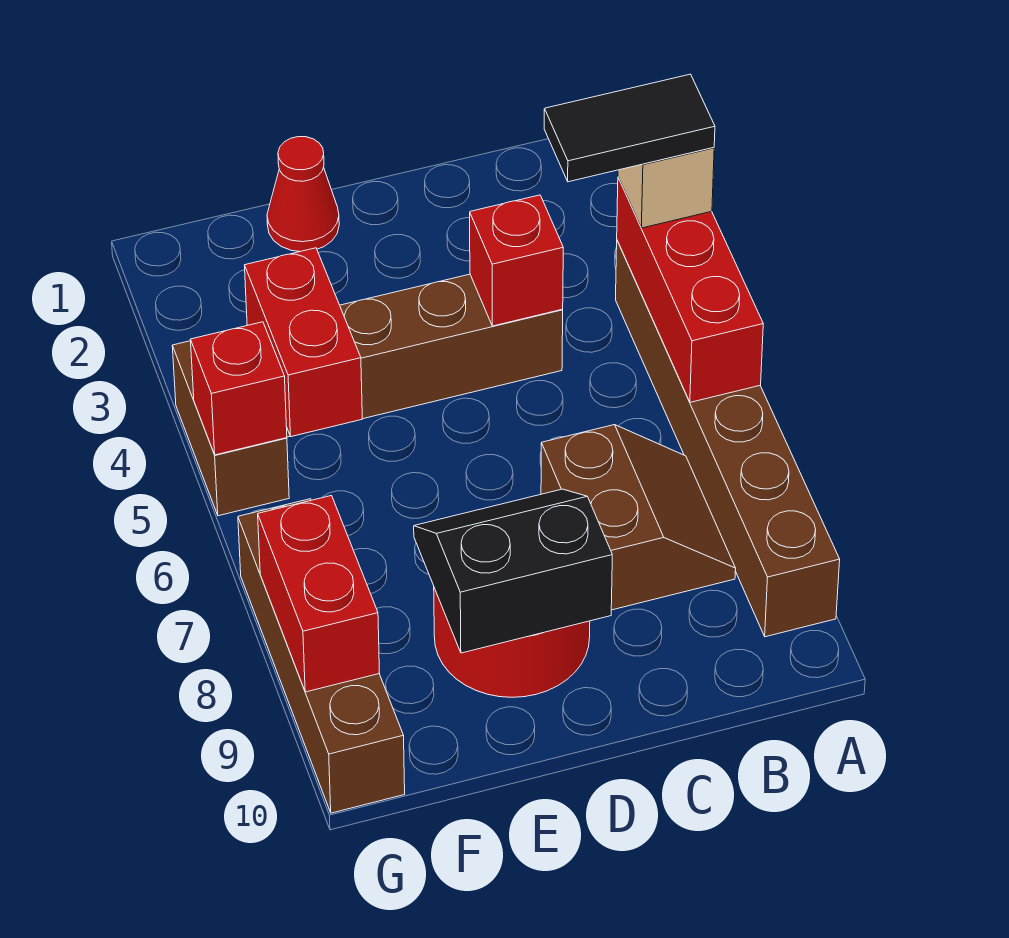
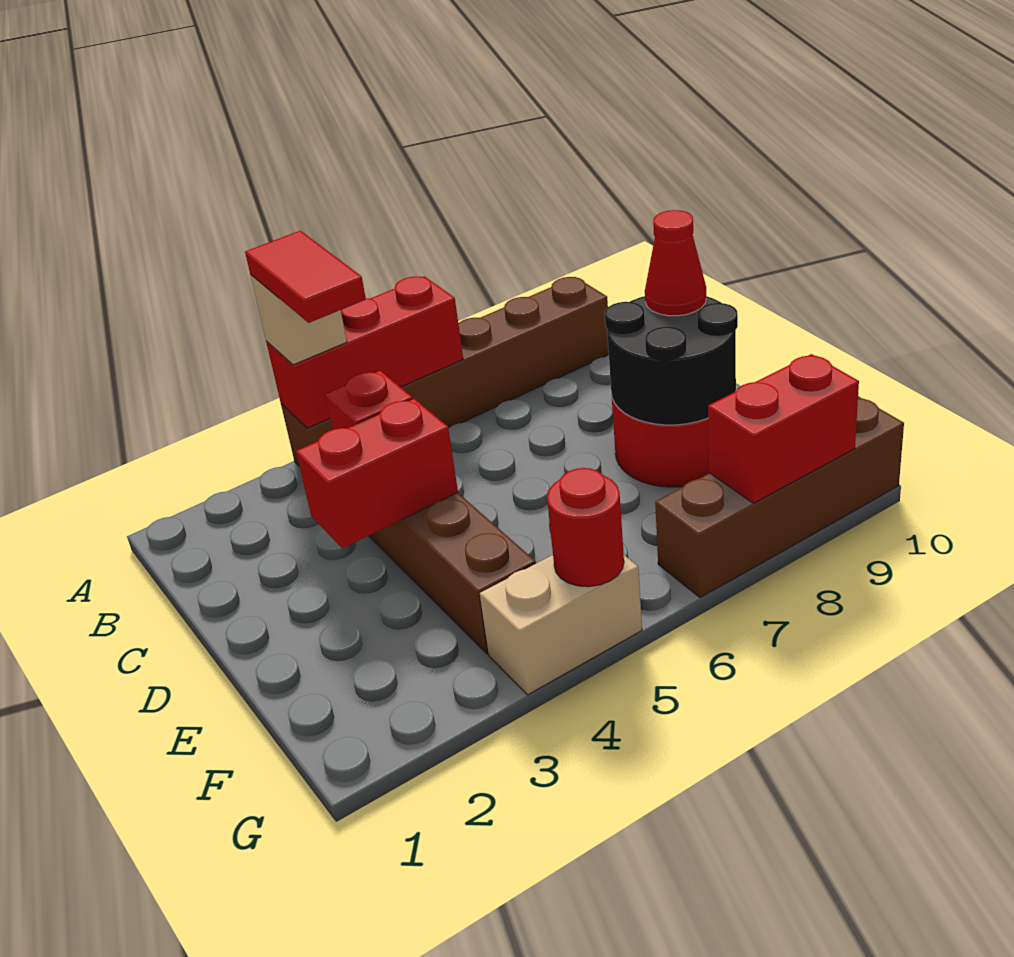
black tile A4:B4 level 4 -> red tile A4:B4 level 4
brown slope B7:C8 level 1 top C -> none
black slope D8:E9 level 2 top 9 -> black round brick D8:E9 level 2
red cone E1 level 1 -> red cone D9 level 3
red brick F4:F5 level 2 -> red brick D3:D4 level 2
brown brick G4:G5 level 1 -> tan brick G4:G5 level 1
red brick G5 level 2 -> red round brick G5 level 2

